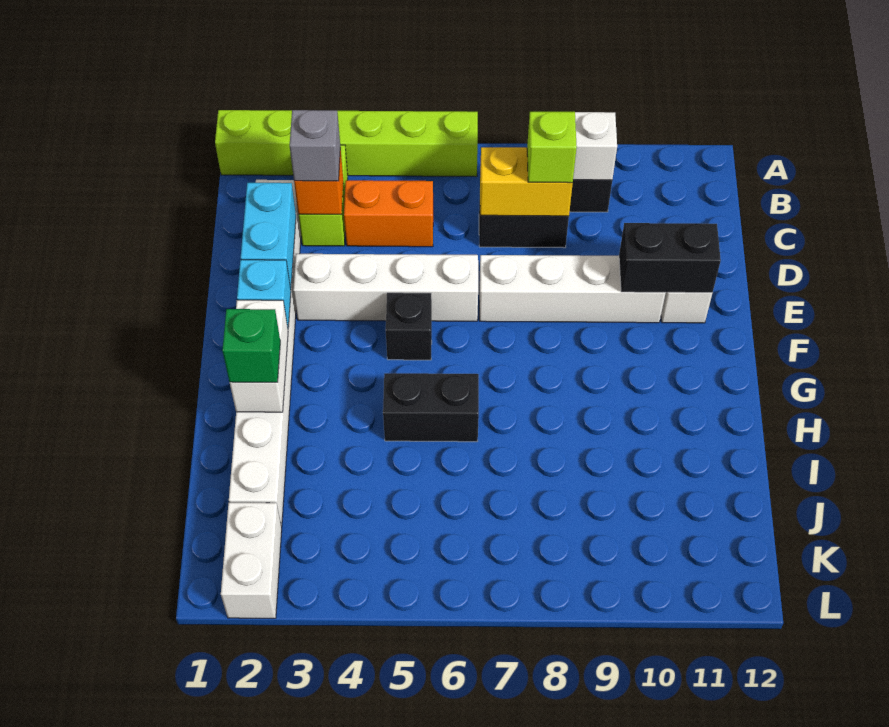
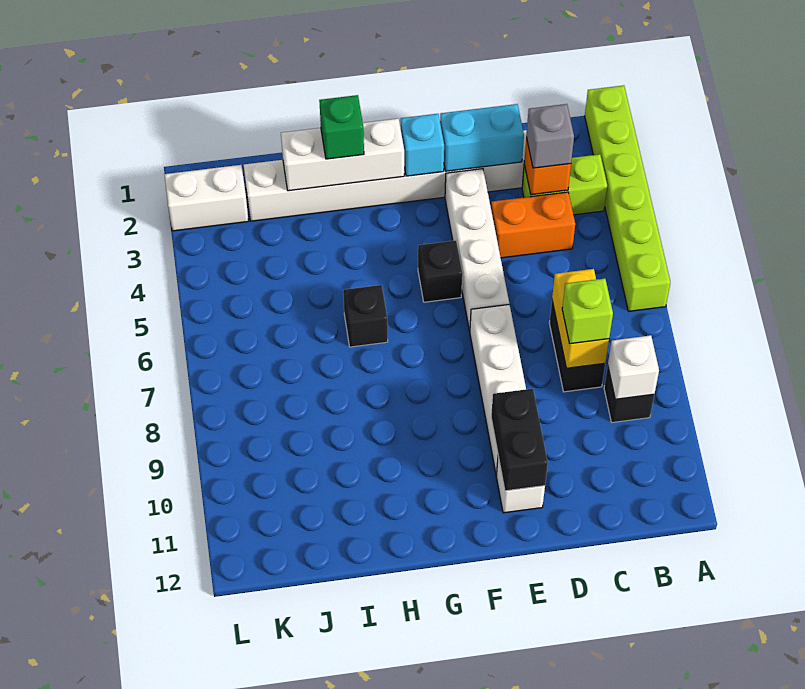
orange brick C4:C5 level 1 -> orange brick C4:D4 level 1
white brick G2:H2 level 2 -> white brick G2:I2 level 2
black brick H5:H6 level 1 -> black brick H6 level 1

